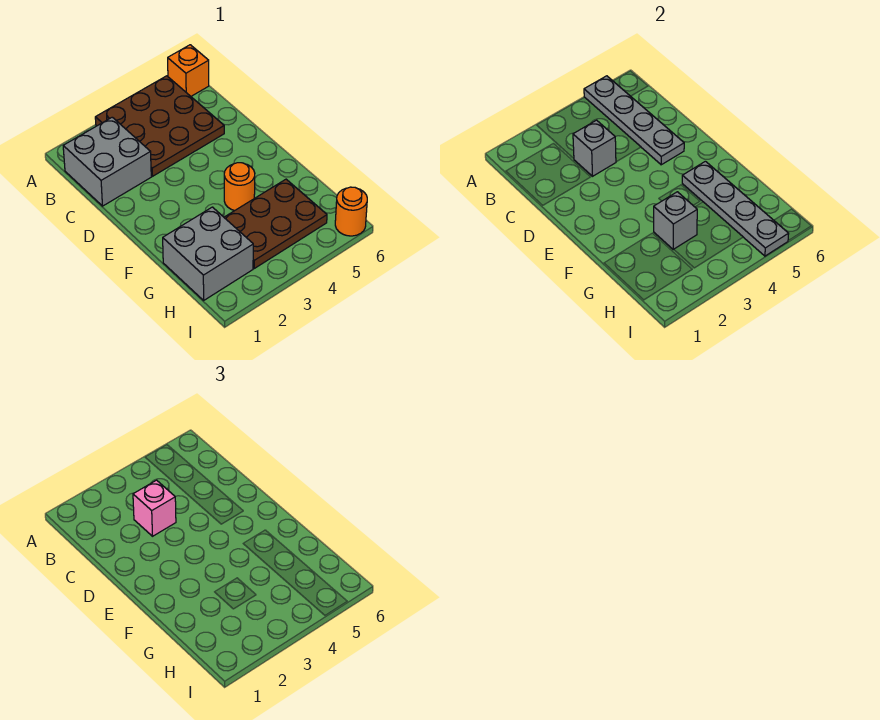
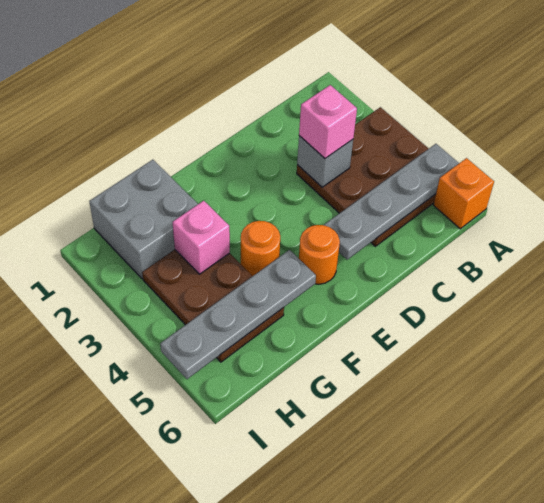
grey brick B1:C2 level 1 -> none
grey brick G3 level 2 -> pink brick G3 level 2
orange round brick I6 level 1 -> orange round brick E5 level 1

